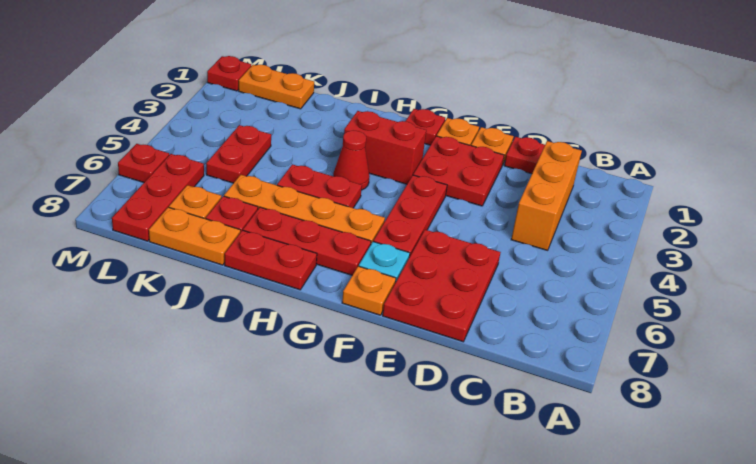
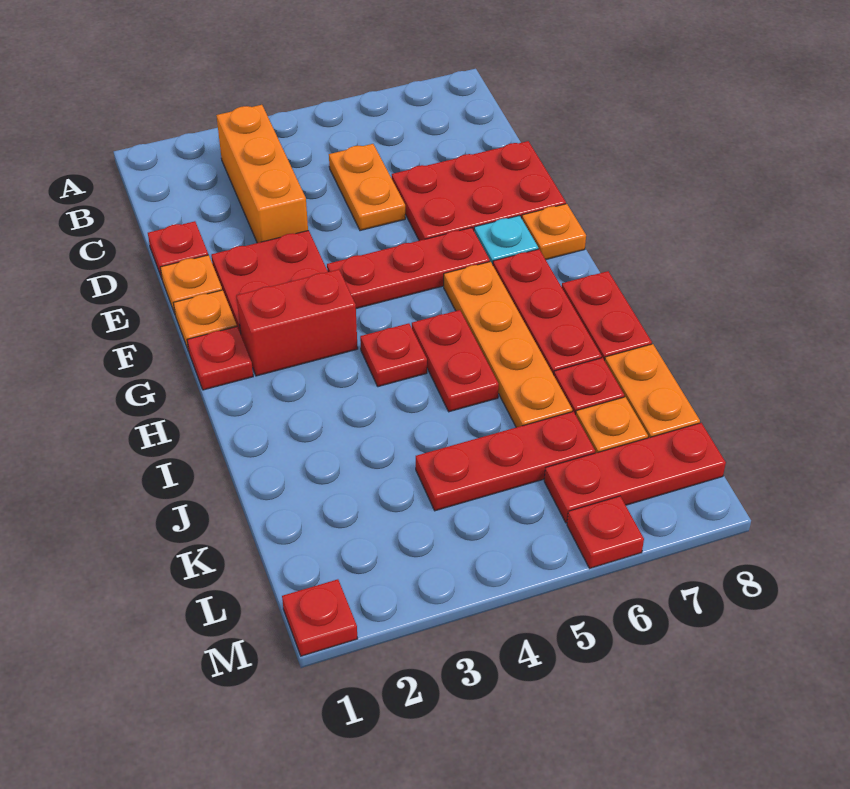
orange brick C2:C4 level 1 -> orange brick B3:D3 level 1
red brick G3:H3 level 1 -> red brick G2:G3 level 1
red cone H4 level 1 -> red plate H4 level 1
orange plate K1:L1 level 1 -> orange plate C5:D5 level 1
red plate K4:K5 level 1 -> red plate K4:K6 level 1

